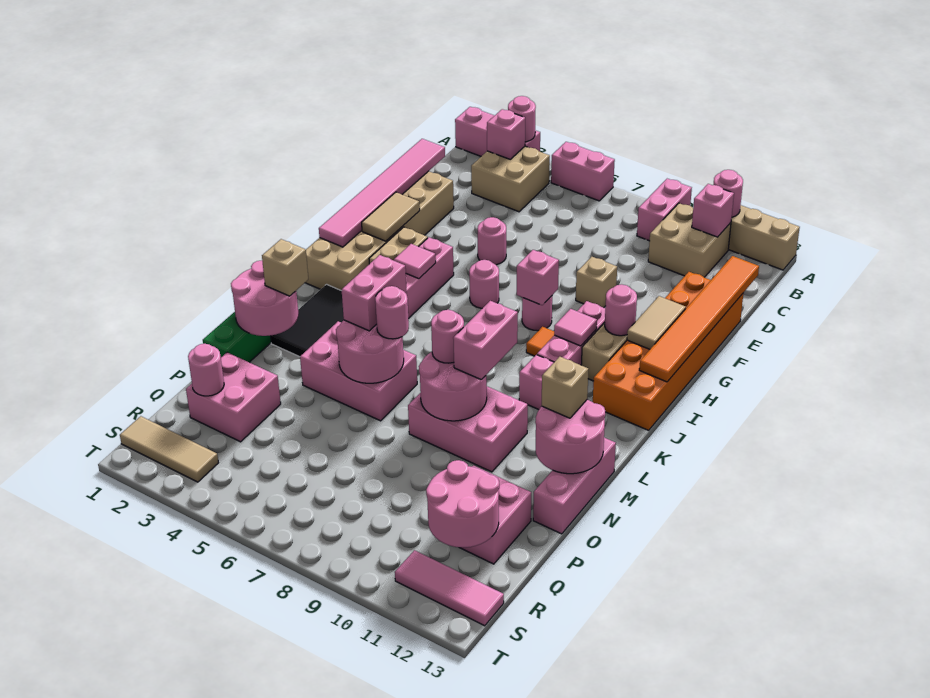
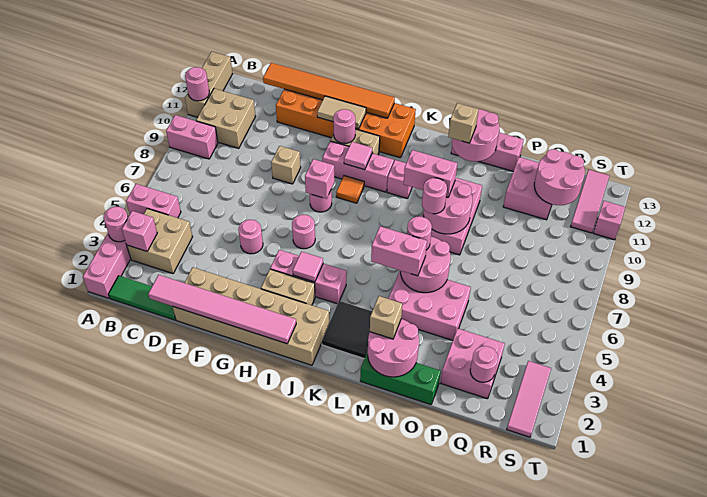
pink brick A5:A6 level 1 -> pink brick A5:B5 level 1
none -> green tile B1:D1 level 1
pink brick B11 level 2 -> pink brick T11 level 1
tan tile G2:H2 level 2 -> none
pink brick M4:N6 level 1 -> pink brick M4:O5 level 1
tan tile S1:S3 level 1 -> pink tile S1:S3 level 1

